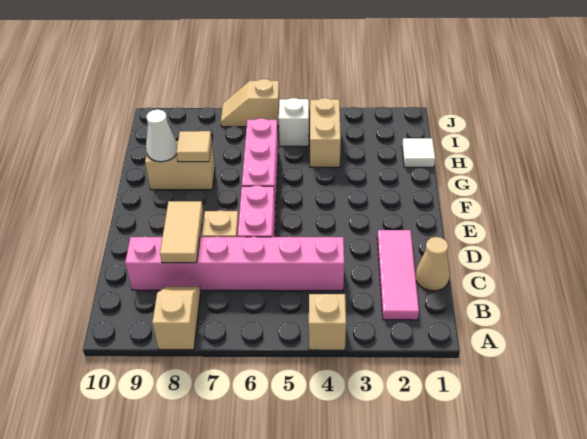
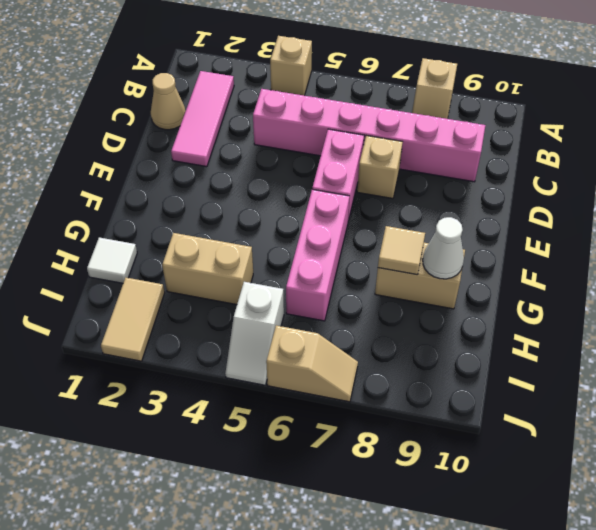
tan tile C8:D8 level 2 -> tan tile I2:J2 level 1
tan brick H4:I4 level 1 -> tan brick H3:H4 level 1

